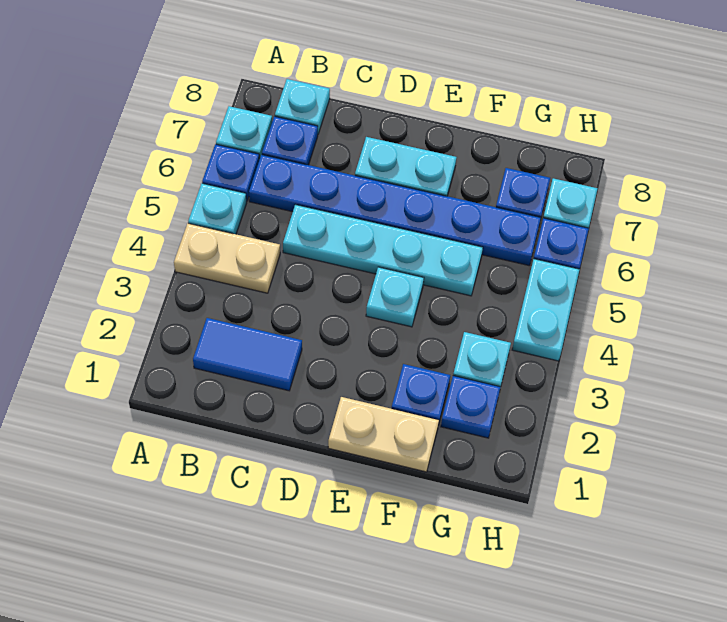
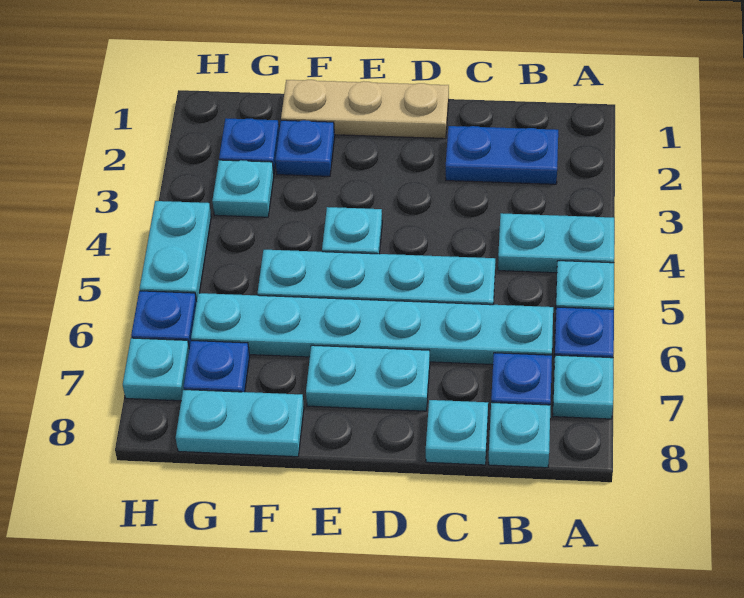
tan plate A4:B4 level 1 -> cyan plate A4:B4 level 1
blue tile B2:C2 level 1 -> blue plate B2:C2 level 1
blue plate B6:G6 level 1 -> cyan plate B6:G6 level 1
none -> cyan plate C8 level 1
tan plate E1:F1 level 1 -> tan plate D1:F1 level 1
none -> cyan plate F8:G8 level 1

